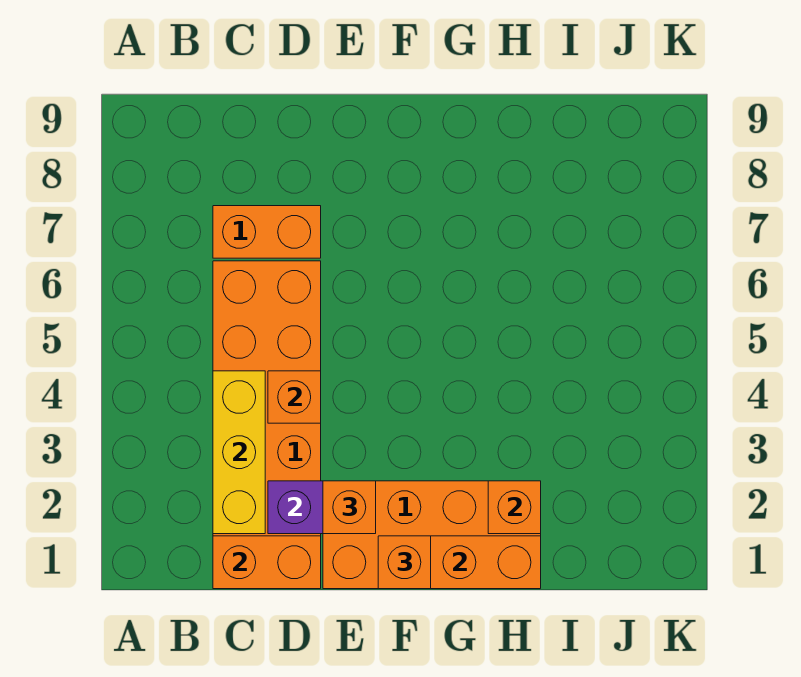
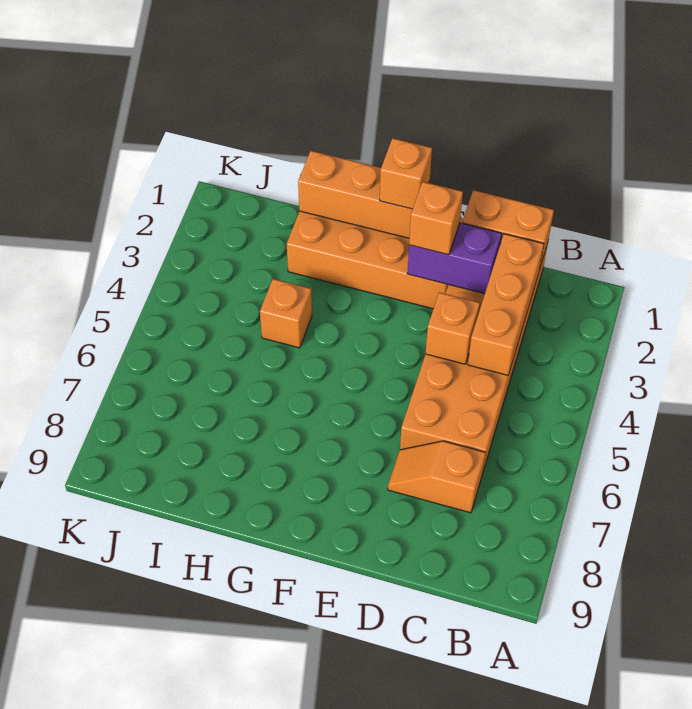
yellow brick C2:C4 level 2 -> orange brick C2:C4 level 2
orange brick C7:D7 level 1 -> orange slope C7:D7 level 1 top C
orange brick H2 level 2 -> orange brick H4 level 1

